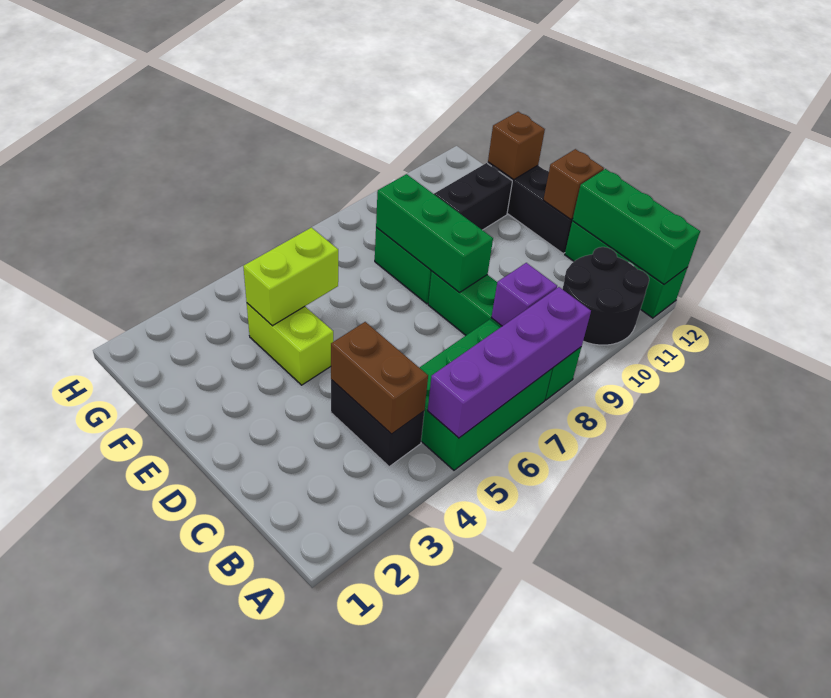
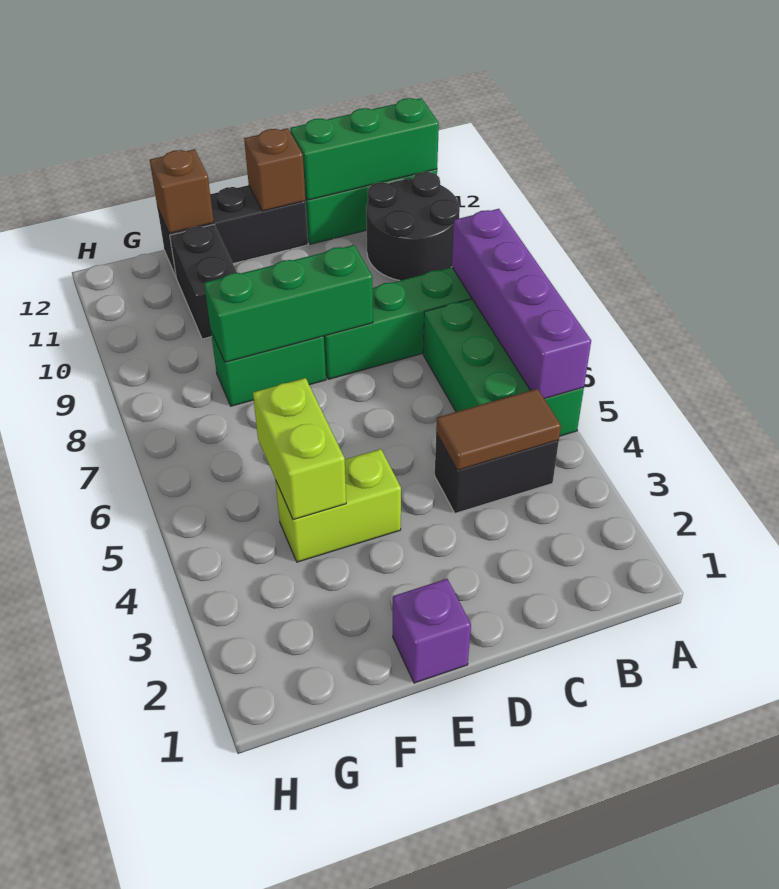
brown brick B4:C4 level 2 -> brown tile B4:C4 level 2
purple brick B8 level 2 -> purple brick E1 level 1

